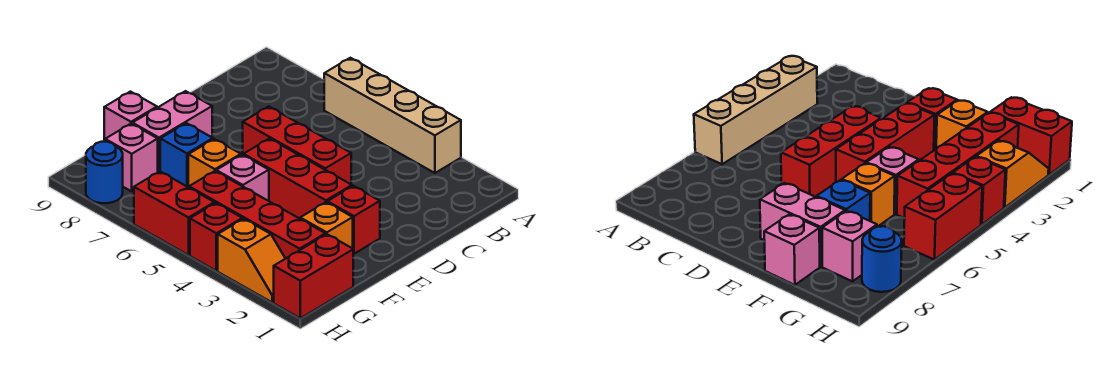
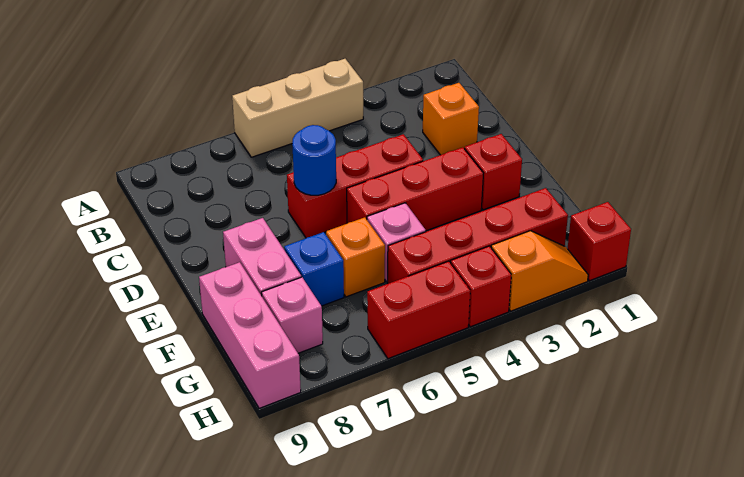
tan brick A3:A6 level 1 -> tan brick A4:A6 level 1
orange brick F2 level 1 -> orange brick C2 level 1
pink brick F9 level 1 -> pink brick F9:H9 level 1
red brick G1:H1 level 1 -> red brick H1 level 1
blue round brick H8 level 1 -> blue round brick D6 level 2

